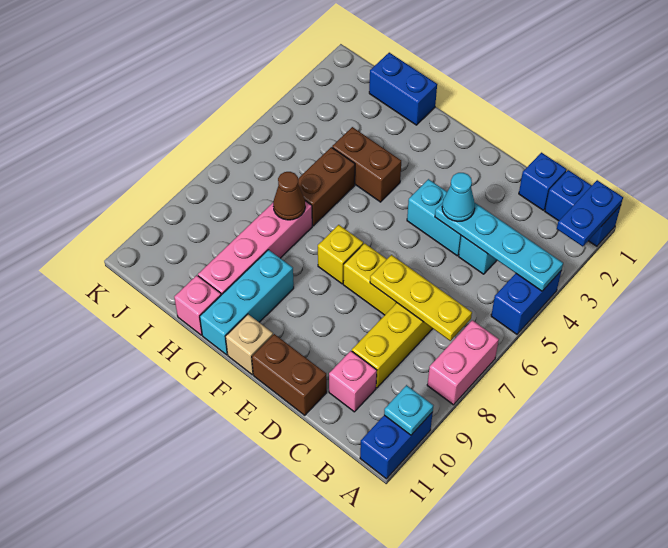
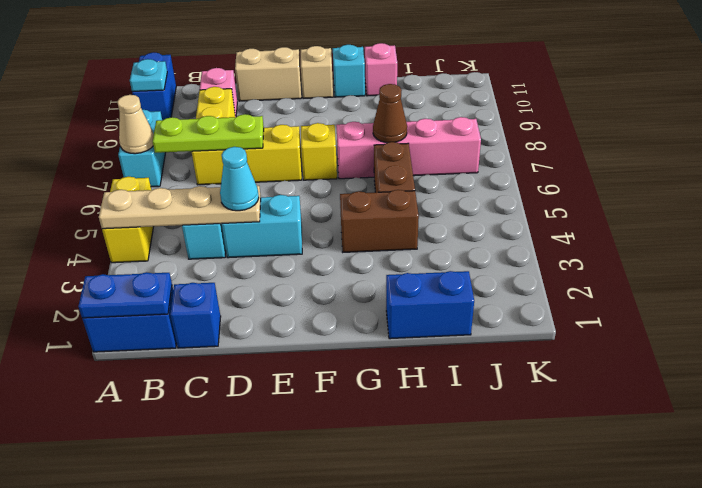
blue plate A1:A2 level 2 -> blue plate A1:B1 level 2
blue brick A4:A5 level 1 -> yellow brick A4:A5 level 1
cyan plate A4:D4 level 2 -> tan plate A4:D4 level 2
pink brick A7:A8 level 1 -> cyan brick A7:A8 level 1
none -> tan cone A7 level 2
yellow plate B7:D7 level 2 -> lime plate B7:D7 level 2
brown brick D11:E11 level 1 -> tan brick D11:E11 level 1
cyan brick G9:G11 level 1 -> cyan brick G11 level 1
pink brick H7:H10 level 1 -> pink brick G7:J7 level 1

